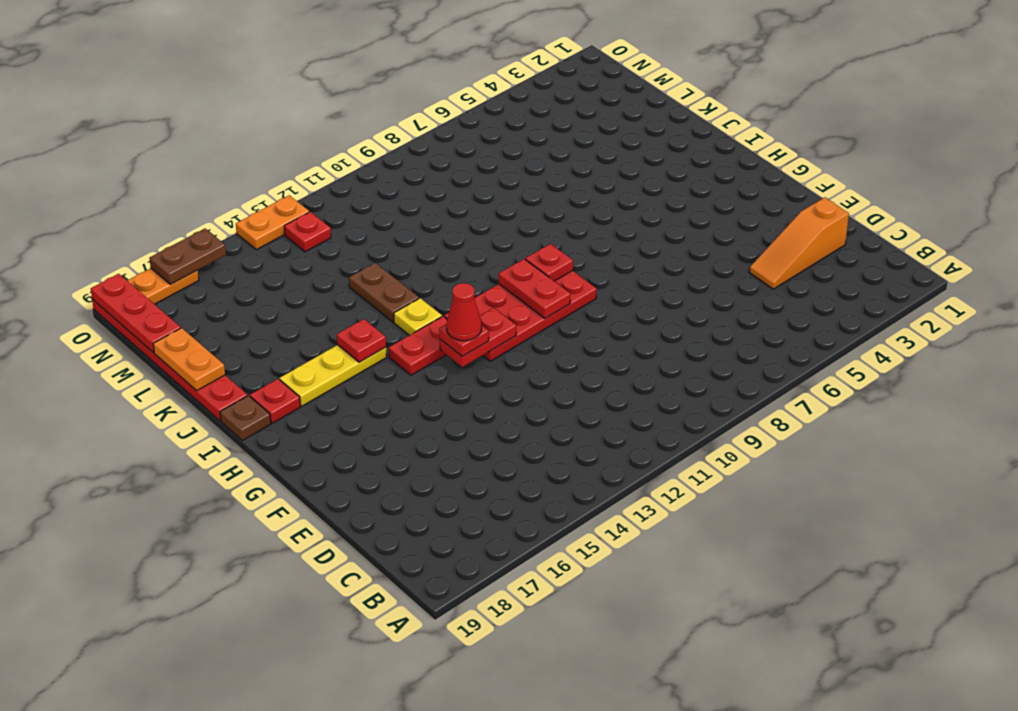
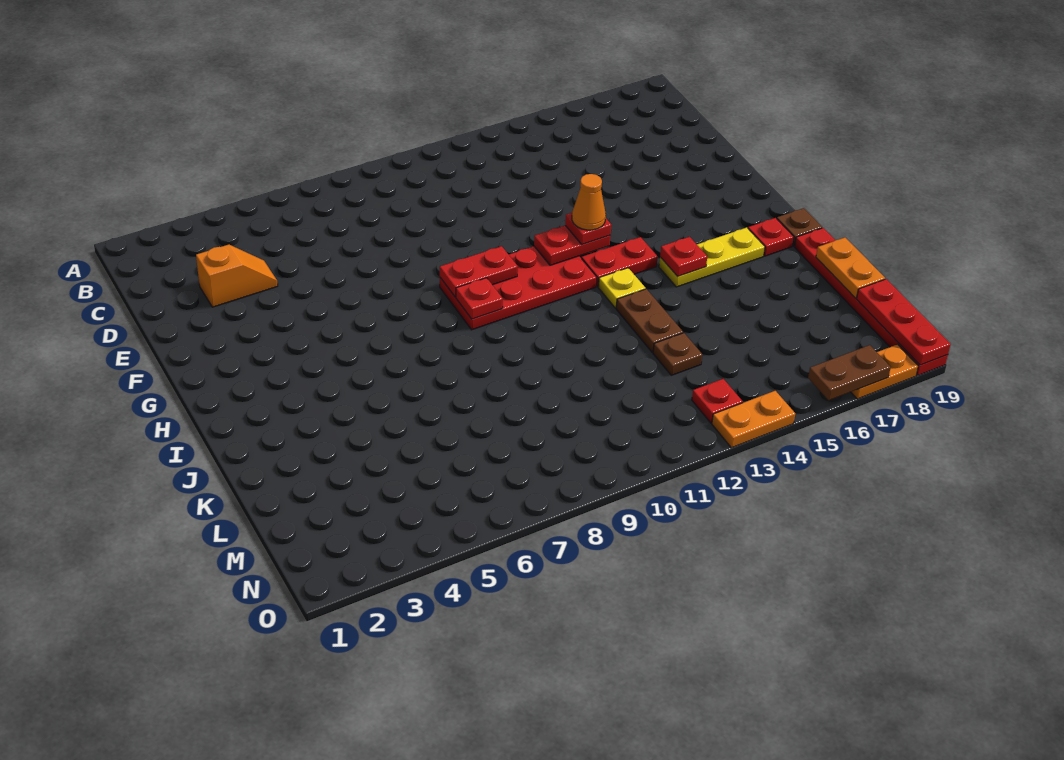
orange slope D2:D4 level 1 top 2 -> orange slope D3:D4 level 1 top 3
red plate G10:H10 level 2 -> red plate G9:G10 level 2
red cone G13 level 4 -> orange cone G13 level 4
none -> brown plate L13 level 1

